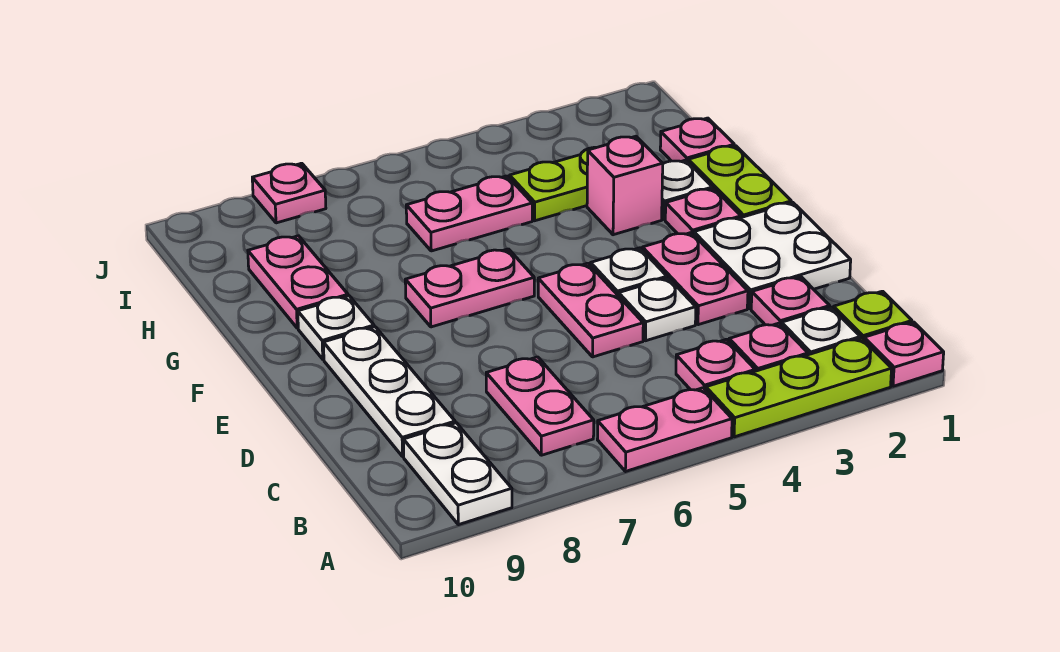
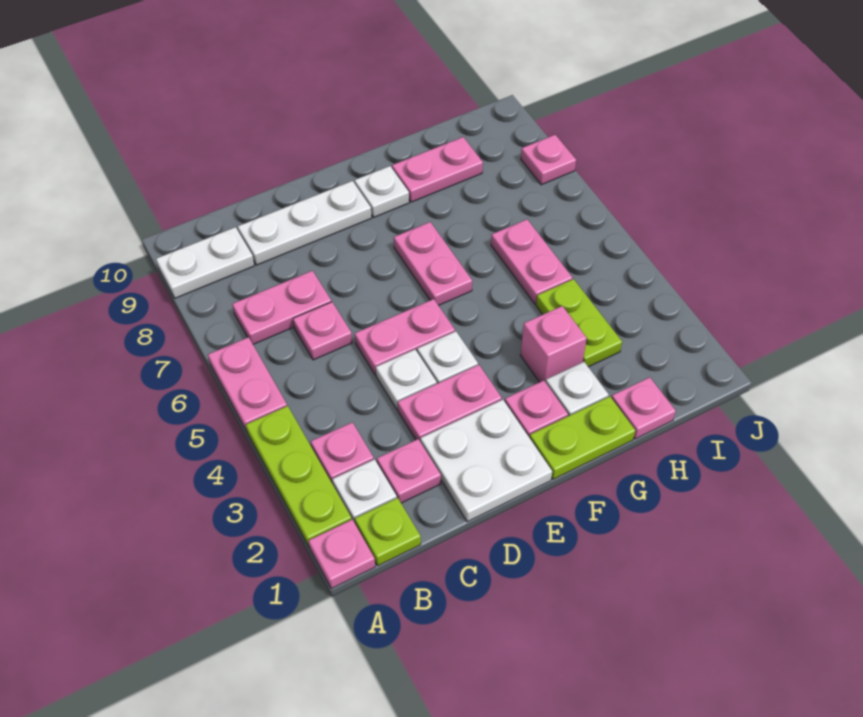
pink plate B4 level 1 -> pink plate C6 level 1

